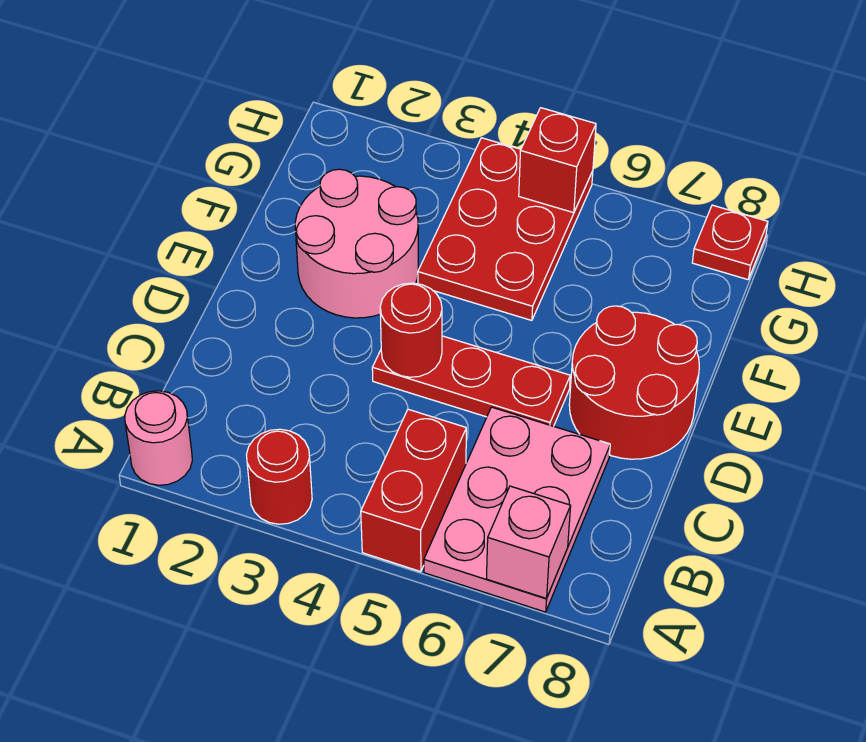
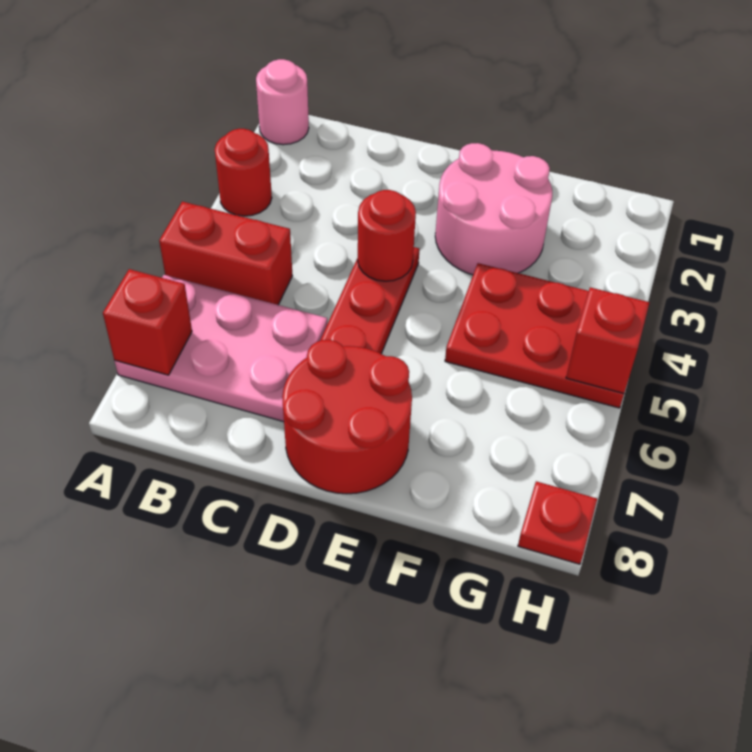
pink brick A7 level 2 -> red brick A7 level 2

